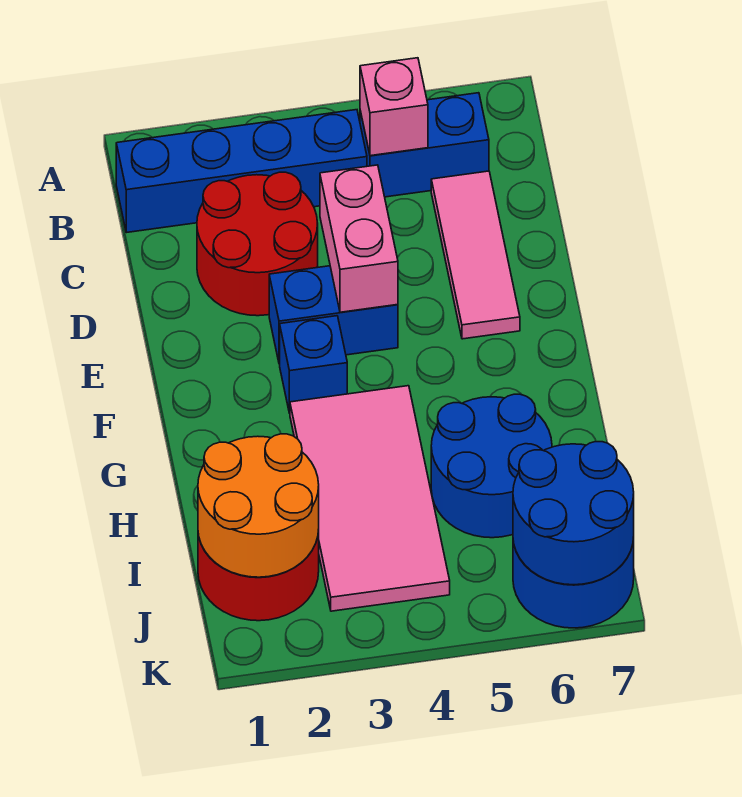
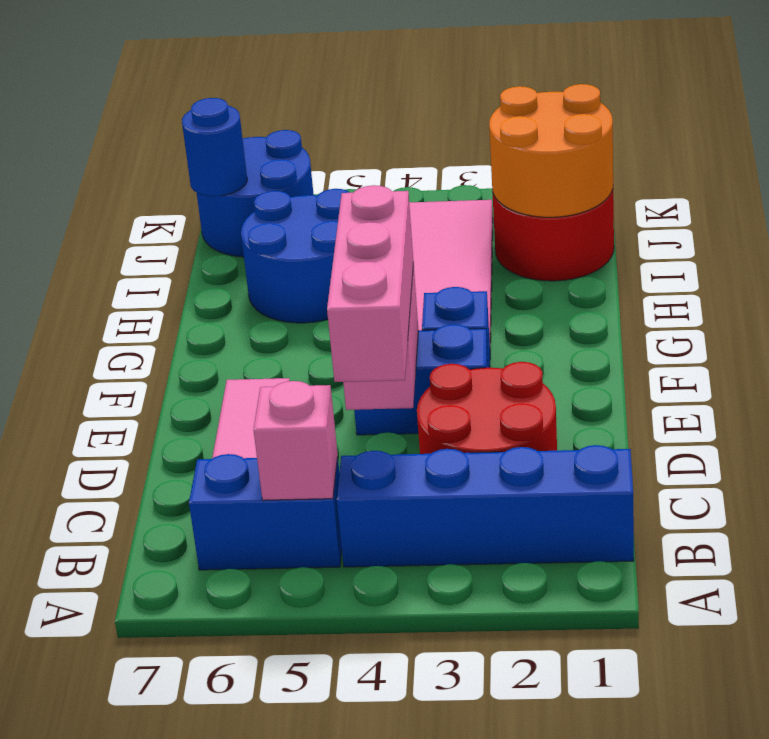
none -> pink brick C4:E4 level 3
blue round brick J6:K7 level 2 -> blue round brick J7 level 2

